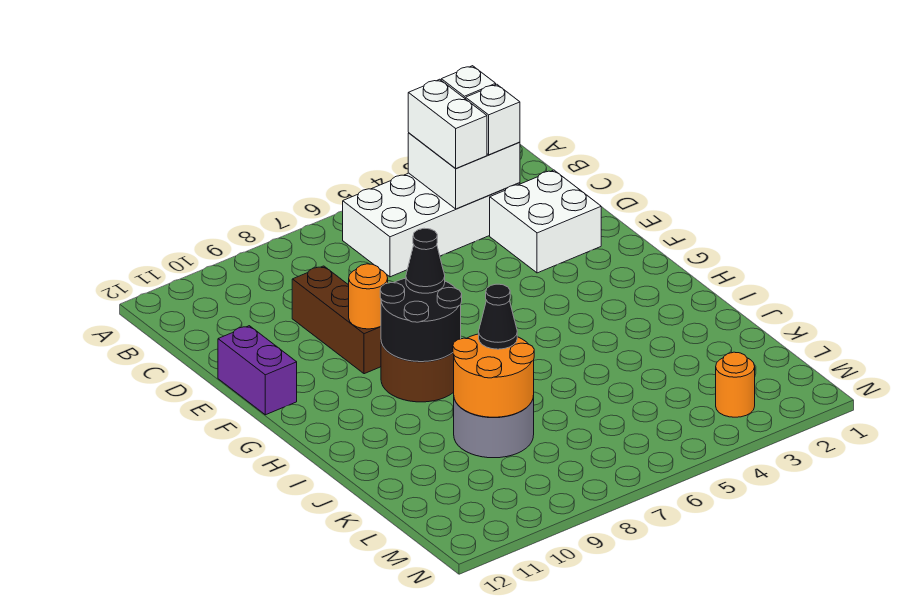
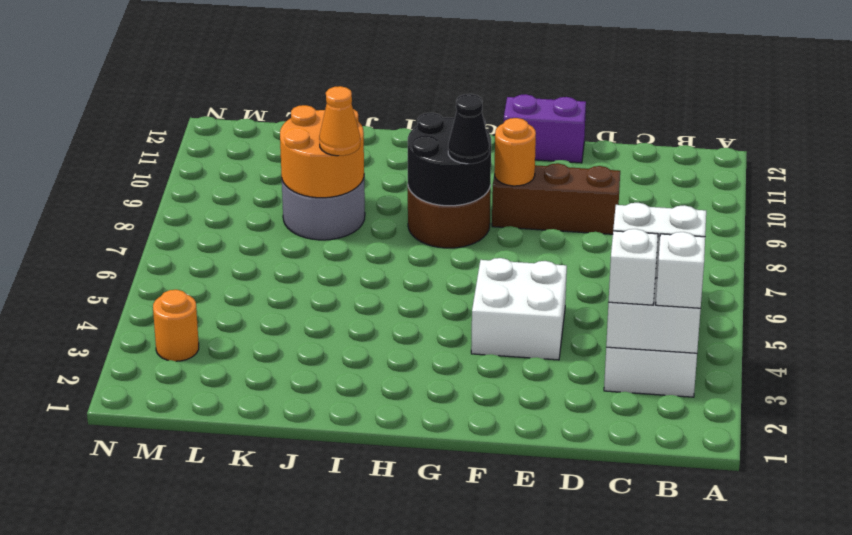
white brick D2:E3 level 1 -> white brick E4:F5 level 1
black cone J8 level 3 -> orange cone J8 level 3

